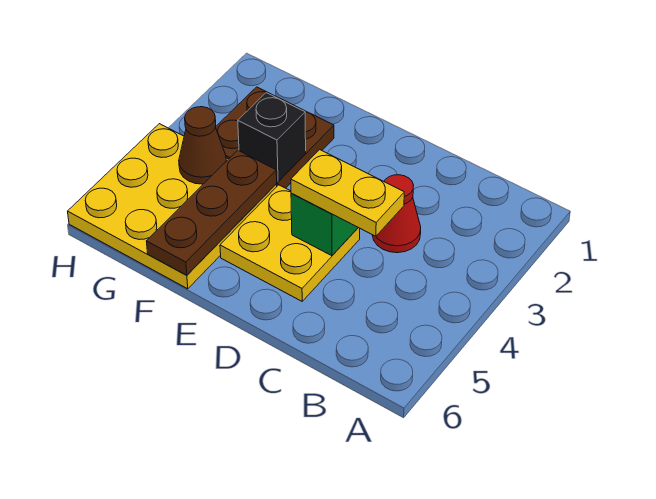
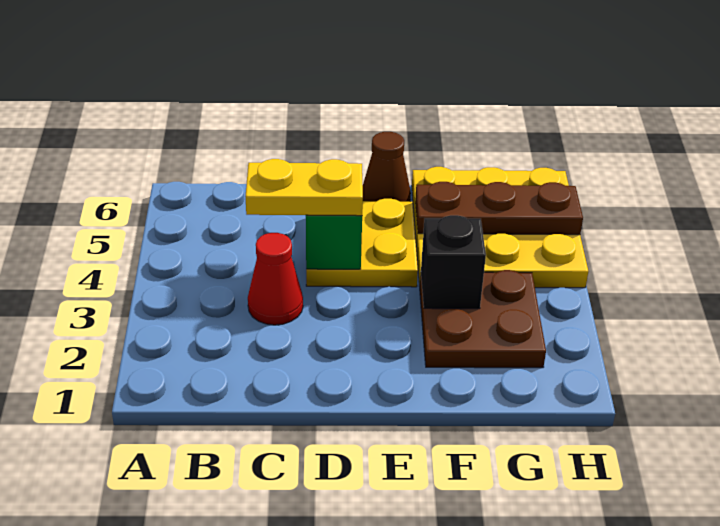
brown plate F4:F6 level 2 -> brown plate F5:H5 level 2
brown cone G4 level 2 -> brown cone E6 level 1

